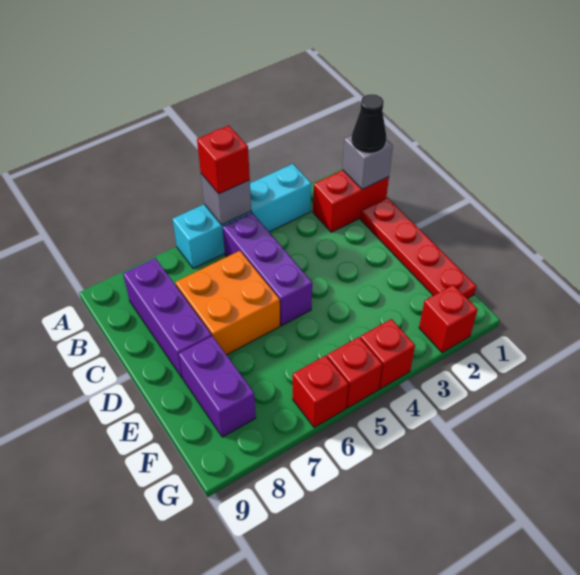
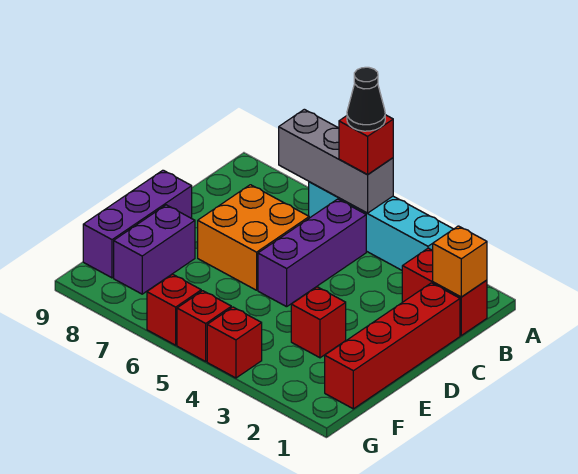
grey brick A5 level 2 -> grey brick A5:A7 level 2
grey brick B1 level 2 -> orange brick B1 level 2
black cone B1 level 3 -> black cone A5 level 4
purple brick B8:D8 level 1 -> purple brick D9:F9 level 1
red plate C1:F1 level 1 -> red brick C1:F1 level 1
red brick G2 level 1 -> red brick E3 level 1

